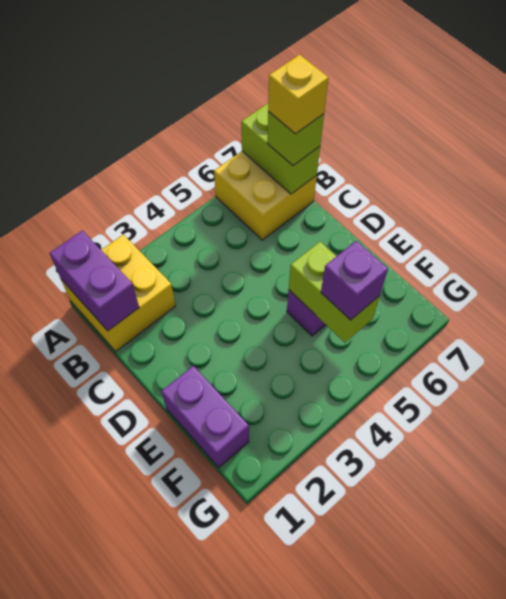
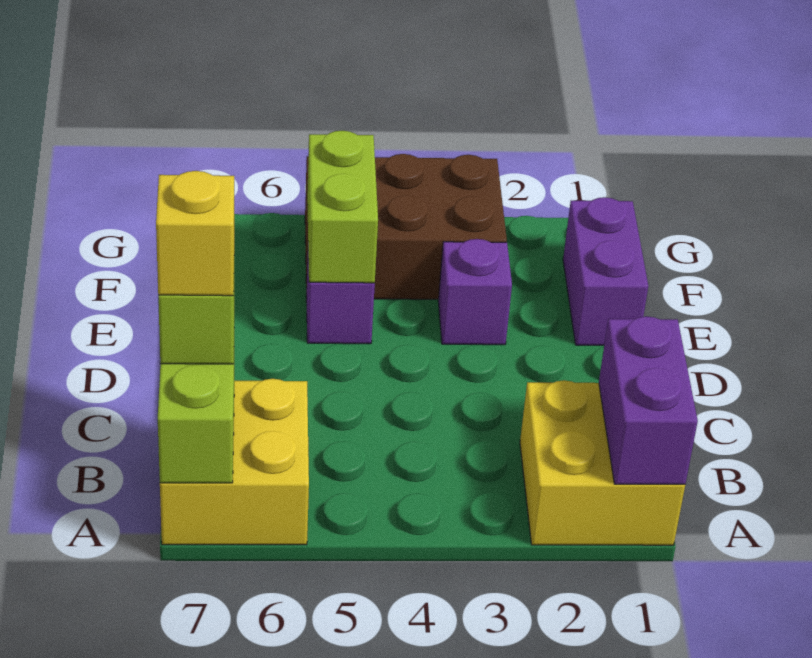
none -> brown brick F3:G5 level 1
purple brick F5 level 3 -> purple brick E3 level 1

